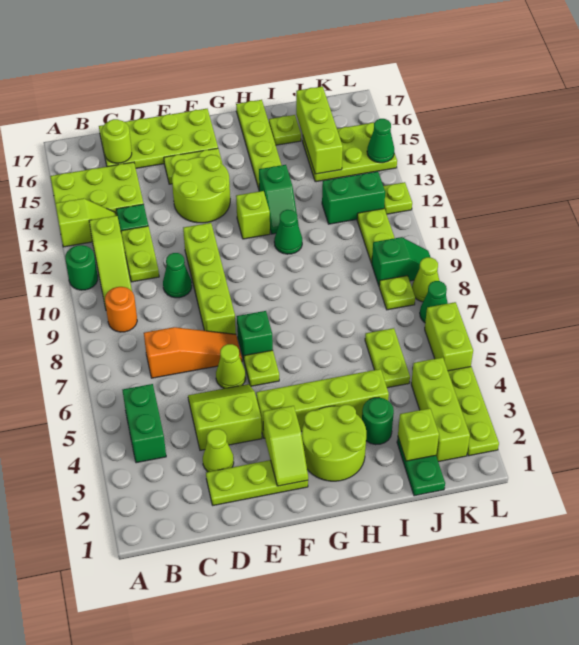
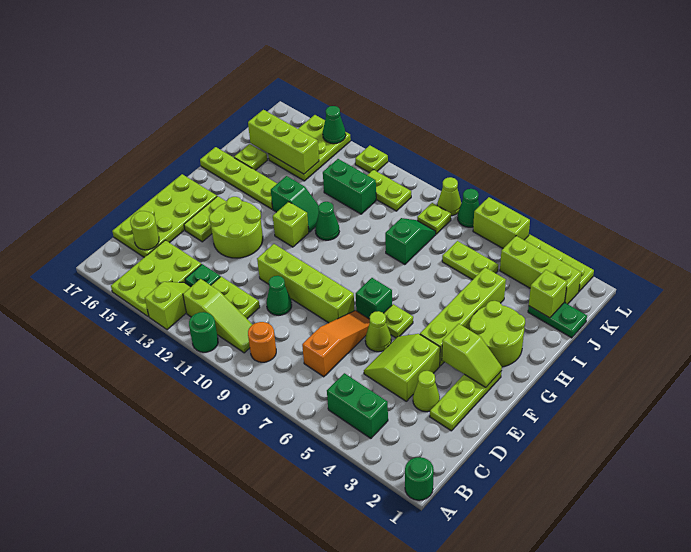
green round brick I3 level 1 -> green round brick A1 level 1
green brick J12:K12 level 1 -> green brick J11:J12 level 1
green slope K9:L9 level 1 top K -> green slope I8:J8 level 1 top I

